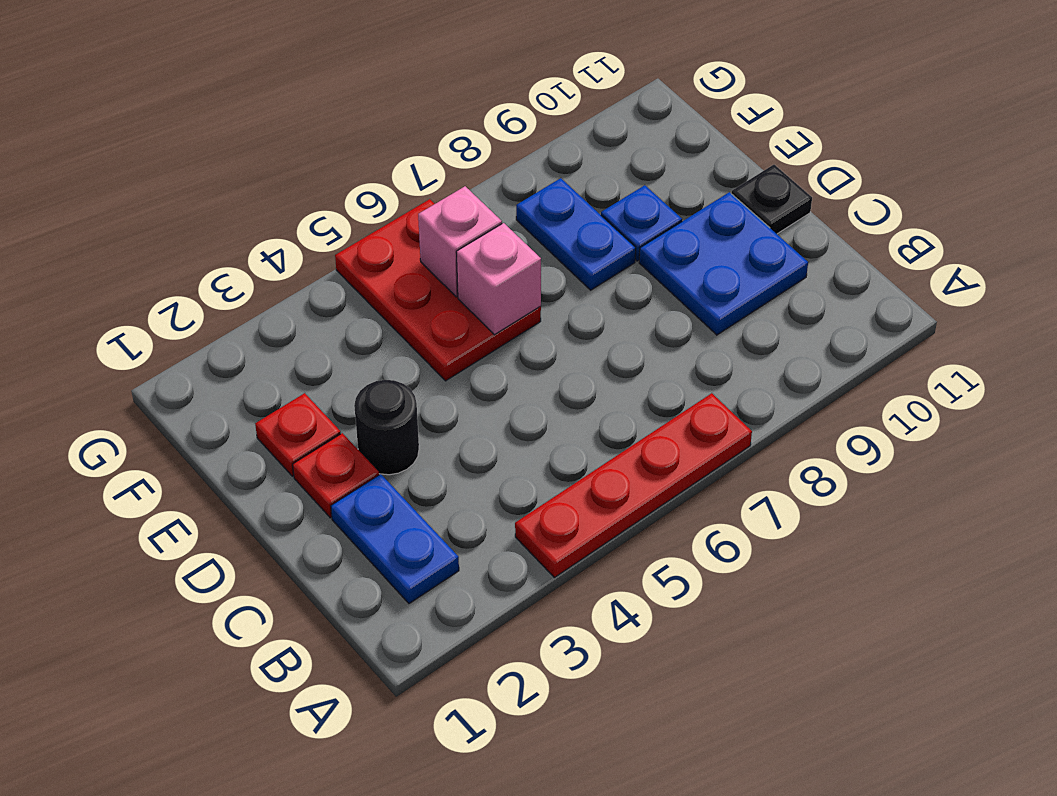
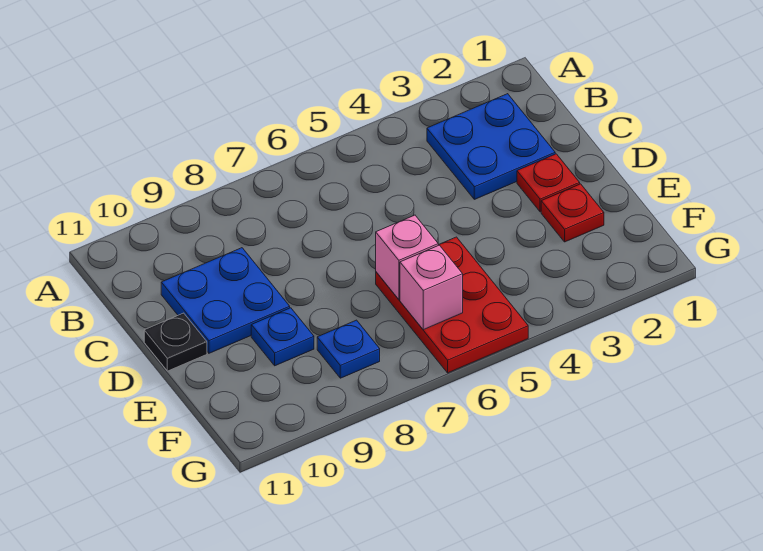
red plate A4:A7 level 1 -> none
blue plate B2:C2 level 1 -> blue plate B2:C3 level 1
black round brick D3 level 1 -> none
blue plate E8:F8 level 1 -> blue plate F8 level 1

